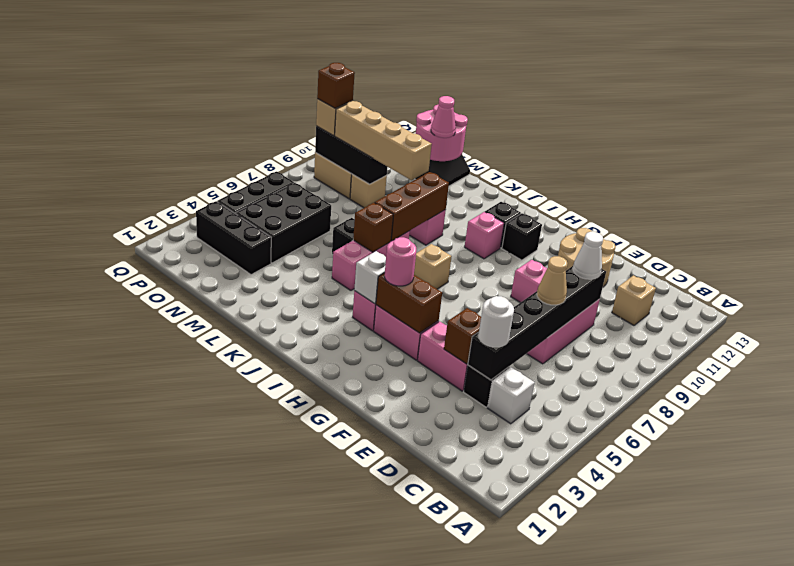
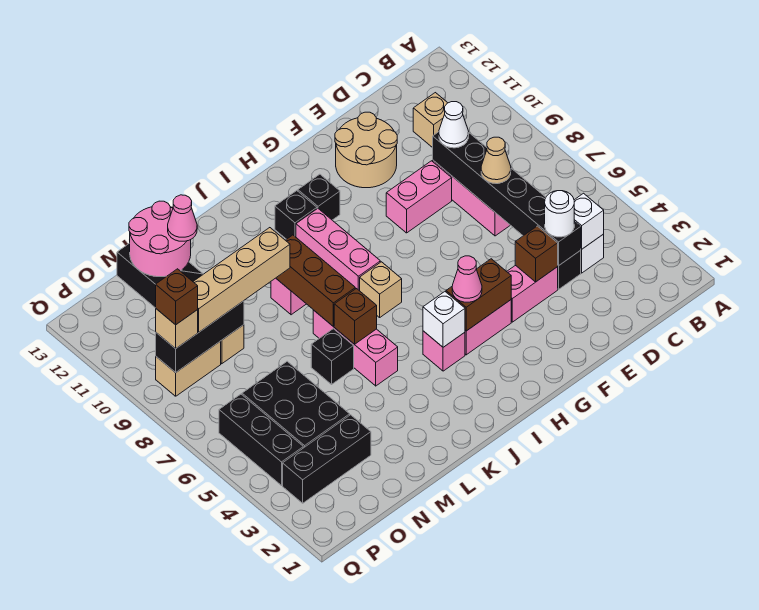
none -> white brick C4 level 2
pink round brick H4 level 3 -> pink cone H4 level 3
pink brick I10 level 1 -> pink brick I8:I10 level 1

